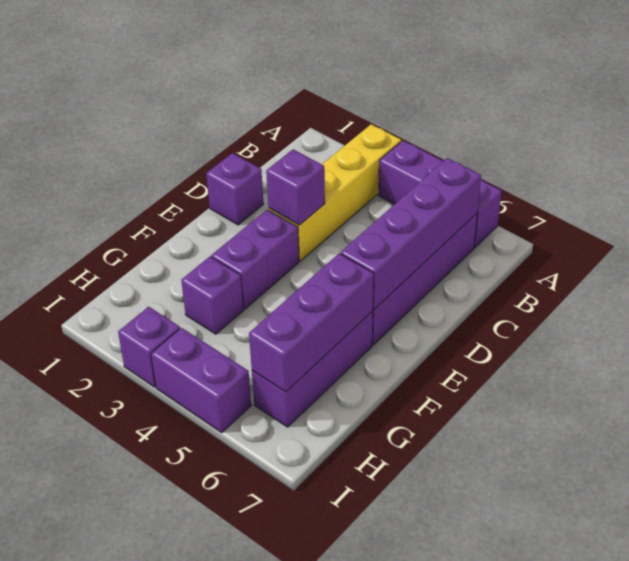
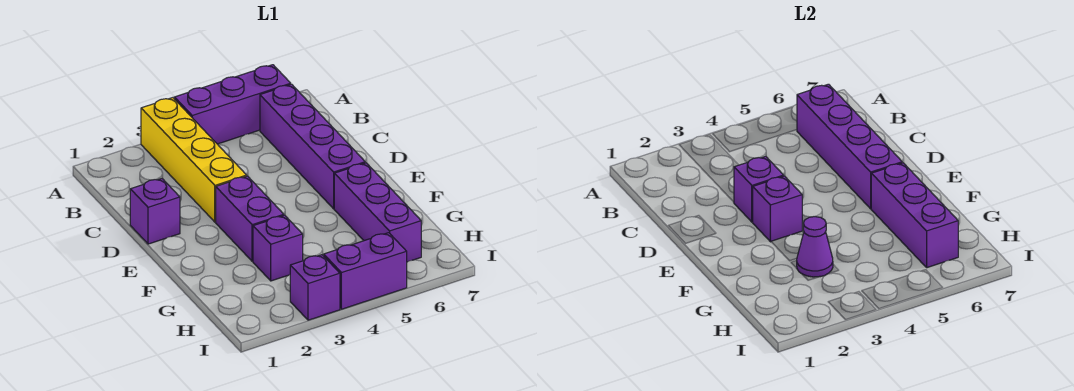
none -> purple brick E3 level 2
none -> purple cone G3 level 2

